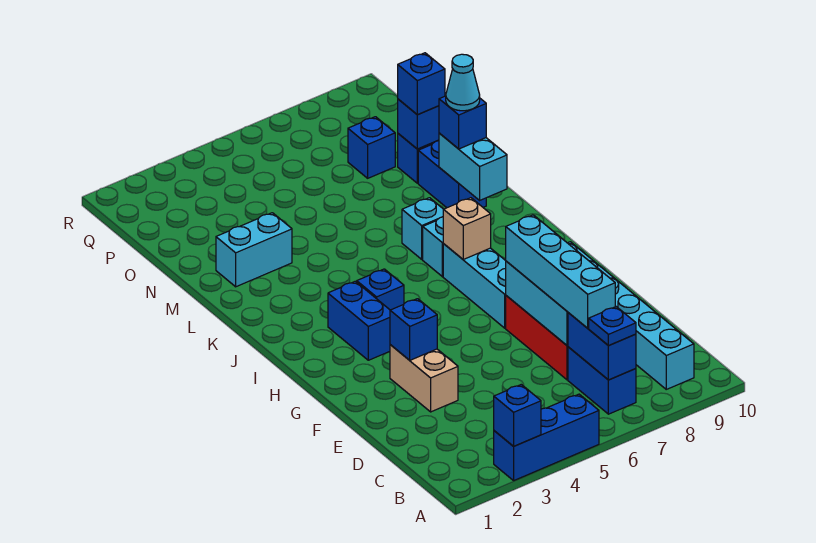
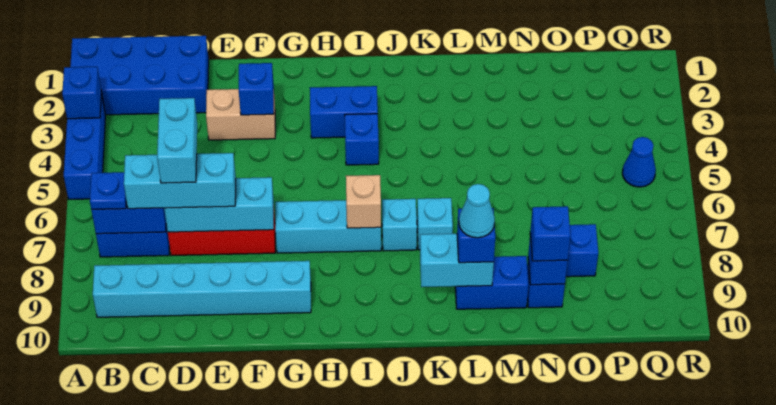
none -> blue brick A1:D2 level 1
cyan brick C7:F7 level 3 -> cyan brick C7:E7 level 3
cyan brick M2:M3 level 1 -> cyan brick D6:D7 level 4
none -> blue cone Q5 level 1

